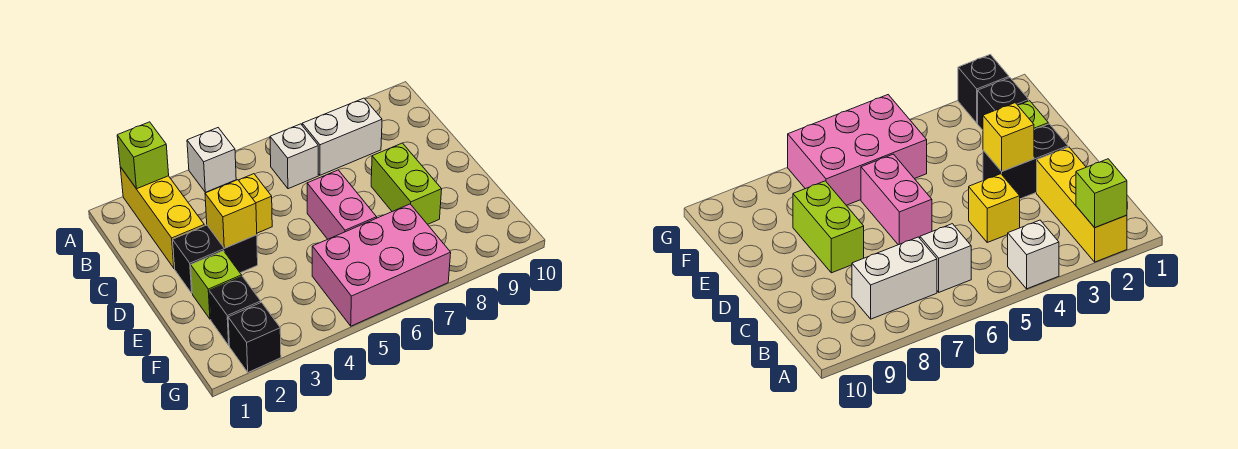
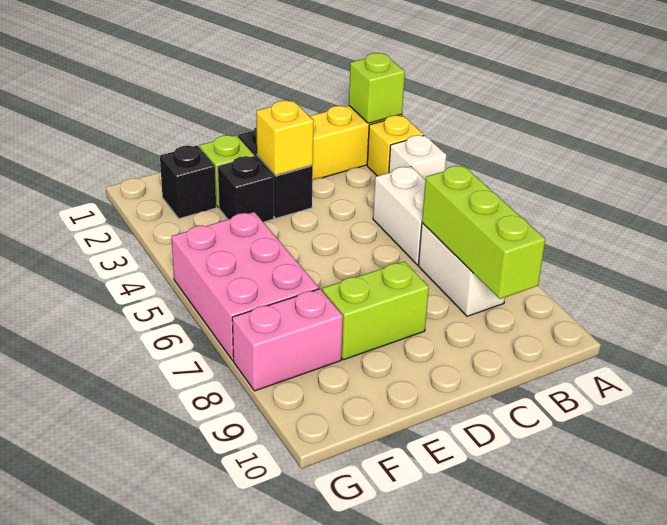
white brick B6 level 1 -> white brick B5:B6 level 1
none -> lime brick B7:B9 level 2
yellow brick C4 level 1 -> yellow brick A3 level 1
pink brick D6:E6 level 1 -> pink brick F8:G8 level 1
black brick G2 level 1 -> black brick E3 level 1

